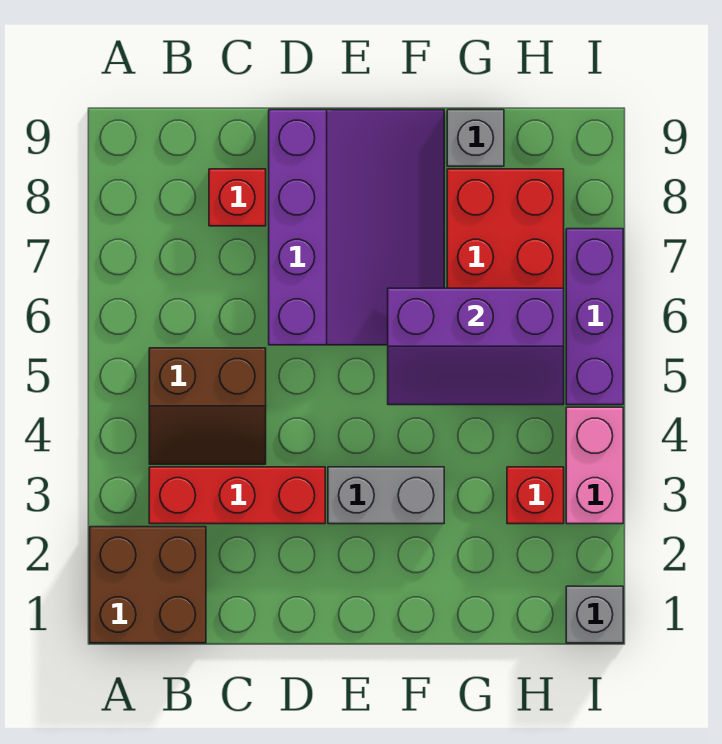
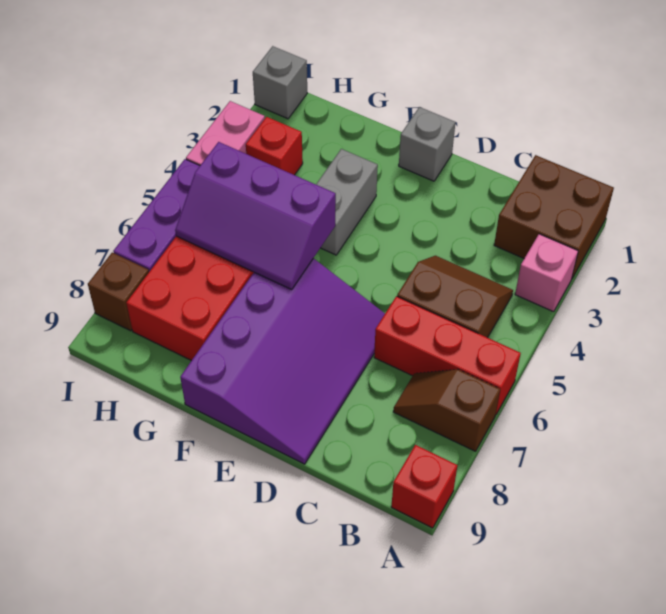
none -> pink brick A3 level 1
none -> brown slope A7:B7 level 1 top A
red brick B3:D3 level 1 -> red brick A6:C6 level 1
red brick C8 level 1 -> red brick A9 level 1
purple slope D6:F9 level 1 top D -> purple slope D6:F9 level 1 top F
grey brick E3:F3 level 1 -> grey brick F3:F4 level 1
purple slope F5:H6 level 2 top 6 -> purple slope F5:H6 level 2 top 5
grey brick G9 level 1 -> grey brick E1 level 1
none -> brown brick I8 level 1

